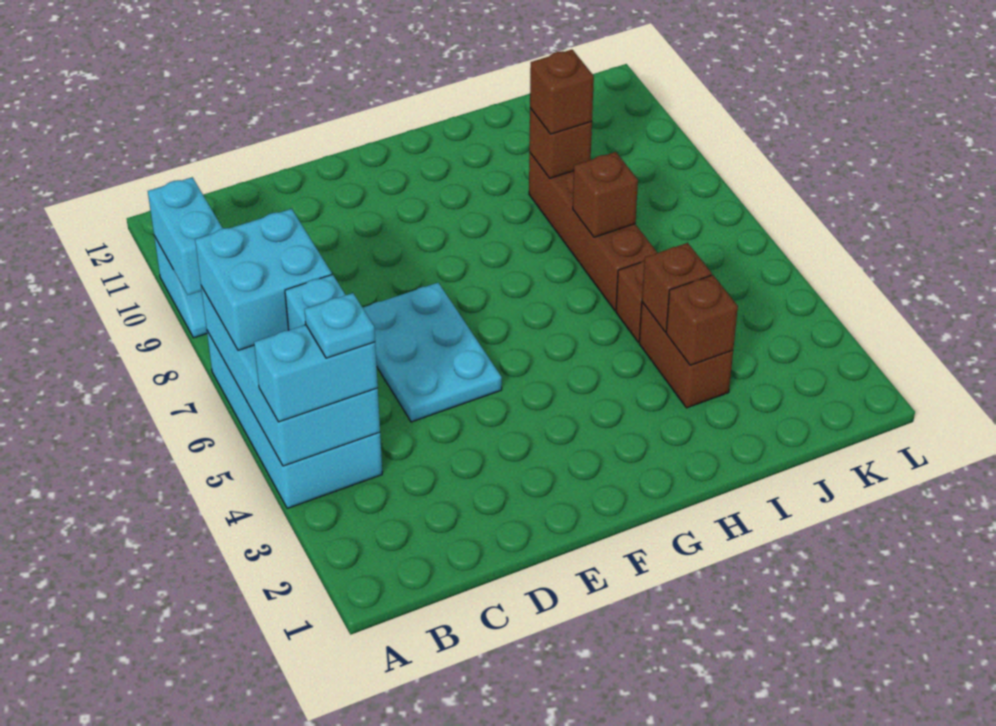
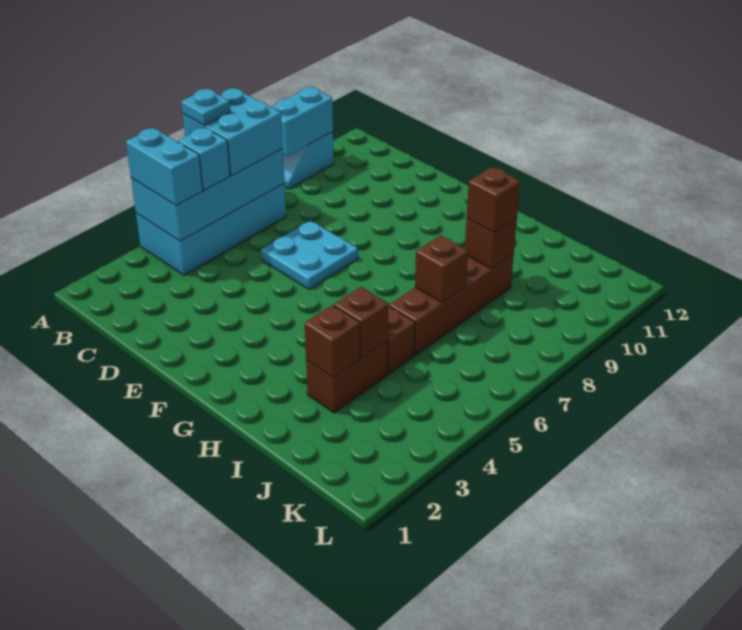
cyan plate B4 level 4 -> cyan plate A6 level 4
cyan plate D5:E7 level 1 -> cyan plate D6:E7 level 1

